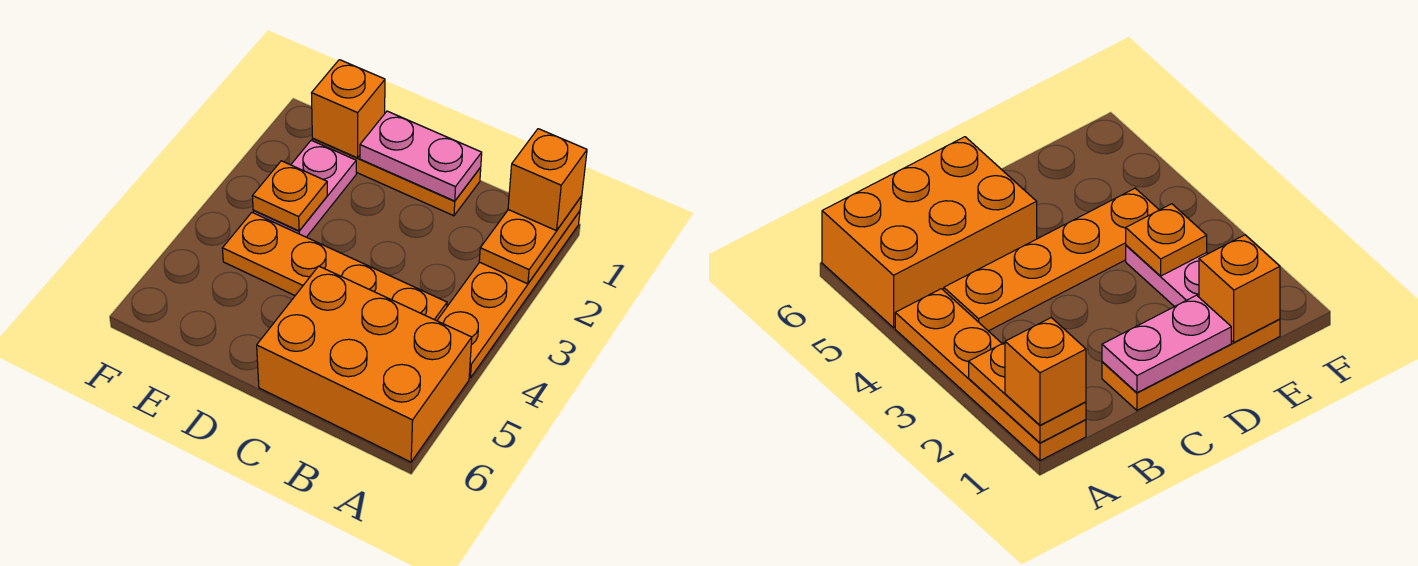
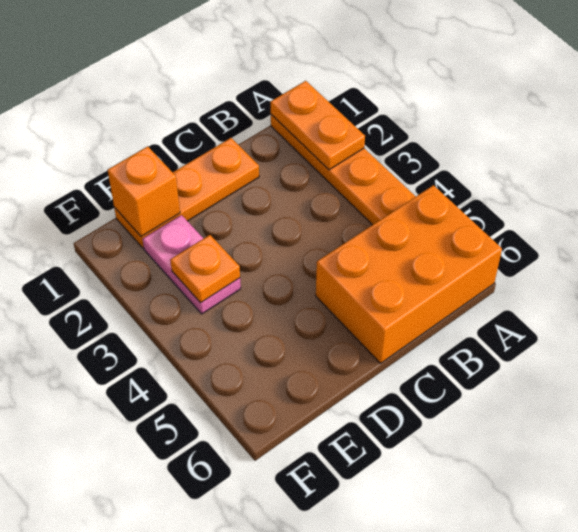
orange brick A1 level 3 -> none
orange plate B4:E4 level 1 -> none
pink plate C1:D1 level 2 -> none

